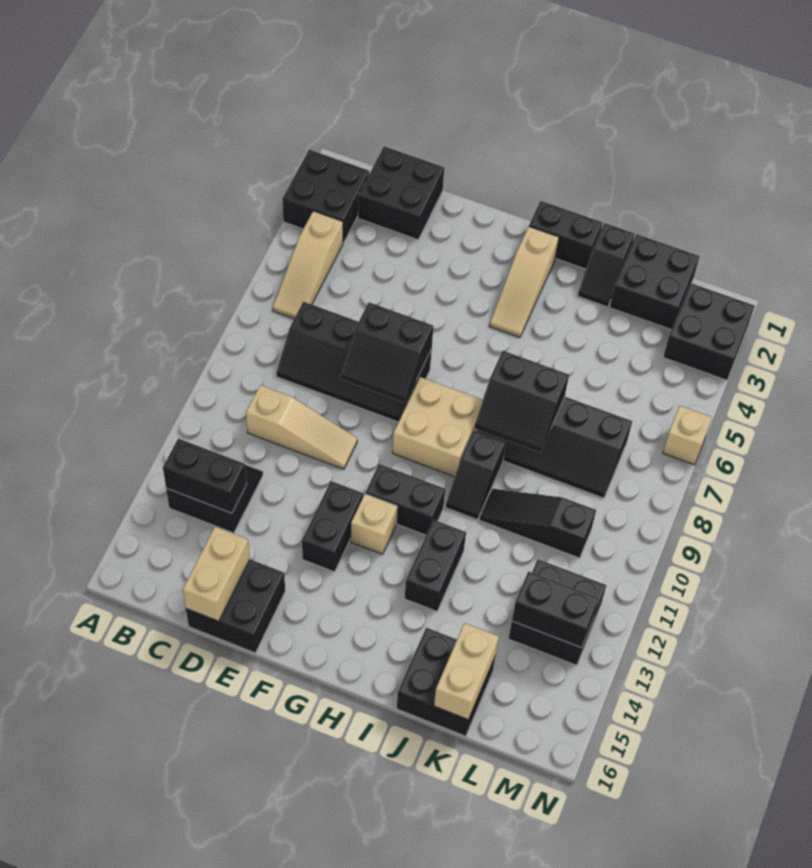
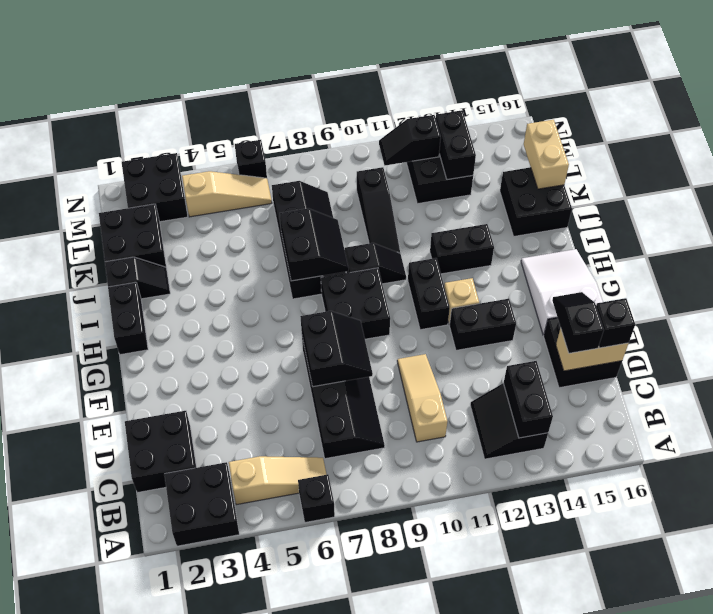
none -> black brick A6 level 1
none -> black slope D15:E15 level 3 top D
none -> black brick D16 level 3
none -> white slope F15:H16 level 1 top F
tan brick G8:H9 level 1 -> black brick G8:H9 level 1
tan slope H2:H4 level 1 top 2 -> tan slope M4:M6 level 1 top 4
tan brick K15:K16 level 2 -> tan brick K16:L16 level 2
none -> black slope M11:M12 level 2 top 12
tan brick N6 level 1 -> black brick N6 level 1

